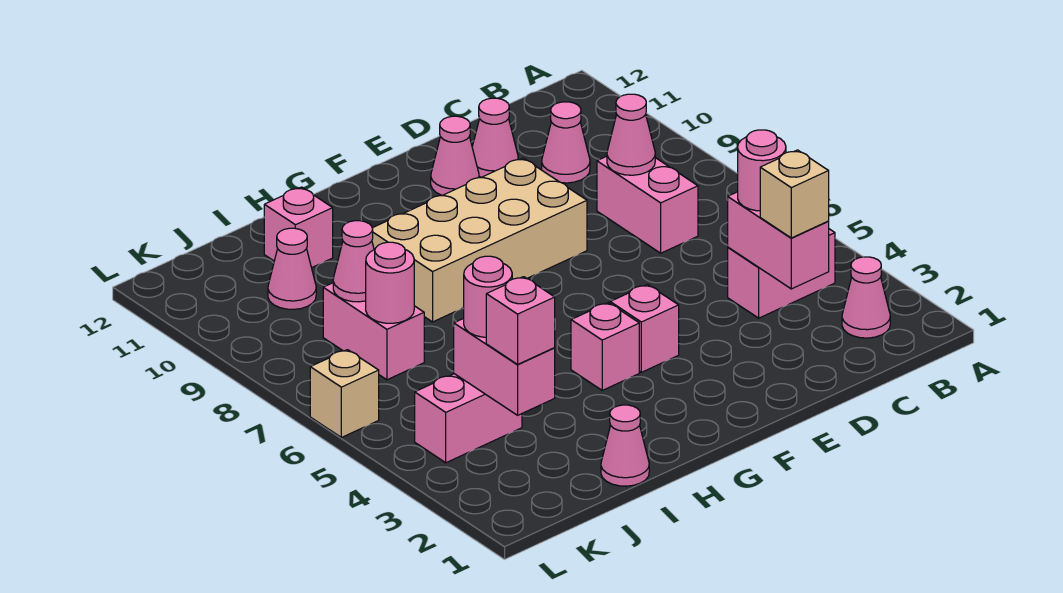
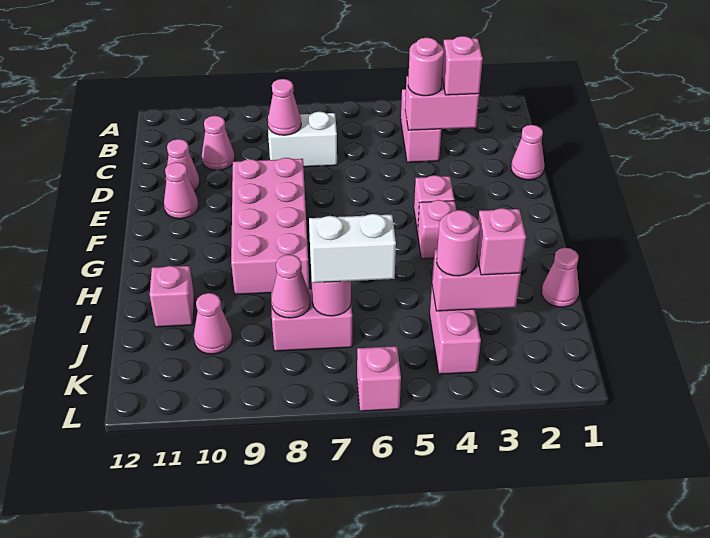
pink cone B2 level 1 -> pink cone D1 level 1
tan brick C3 level 3 -> pink brick C3 level 3
pink brick C7:C8 level 1 -> white brick C7:C8 level 1
tan brick E8:H9 level 1 -> pink brick E8:H9 level 1
none -> white brick J6:J7 level 3
tan brick L6 level 1 -> pink brick L6 level 1

